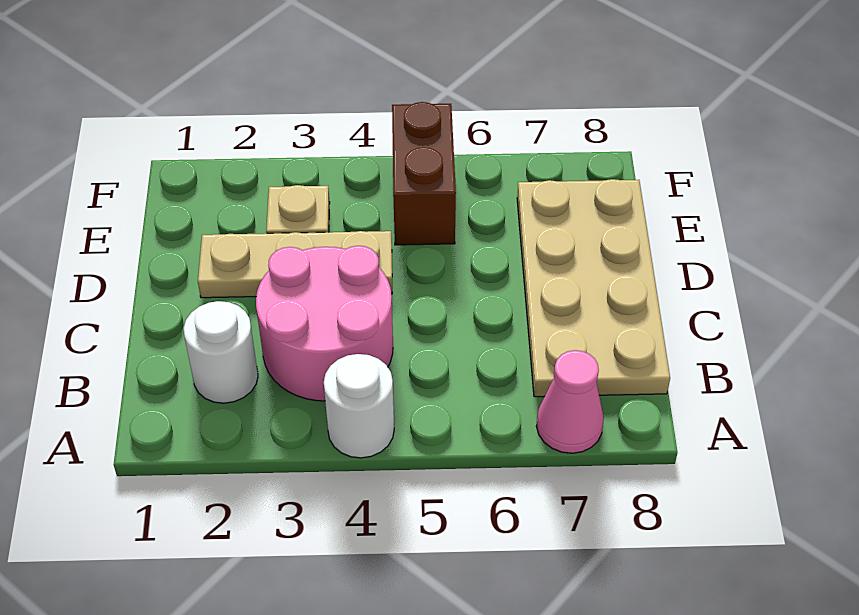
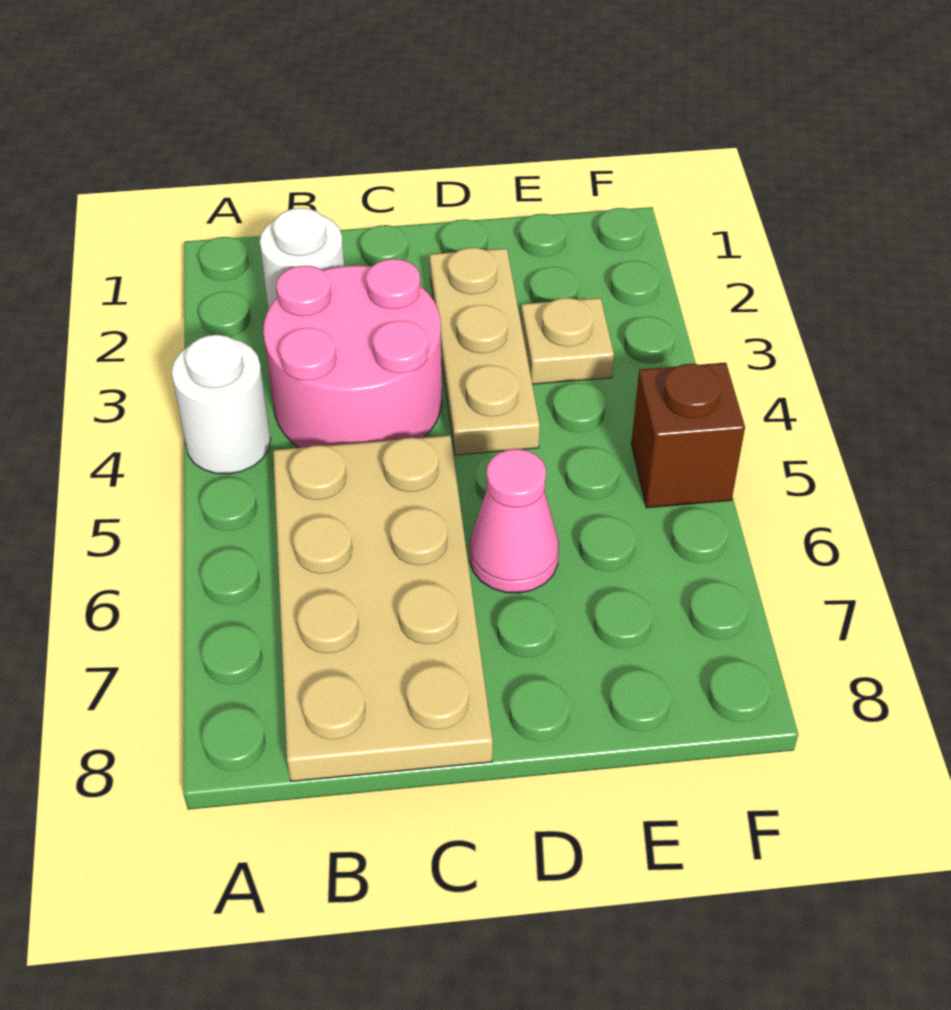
pink cone A7 level 1 -> pink cone D6 level 1
tan plate B7:E8 level 1 -> tan plate B5:C8 level 1
brown brick E5:F5 level 1 -> brown brick F5 level 1

